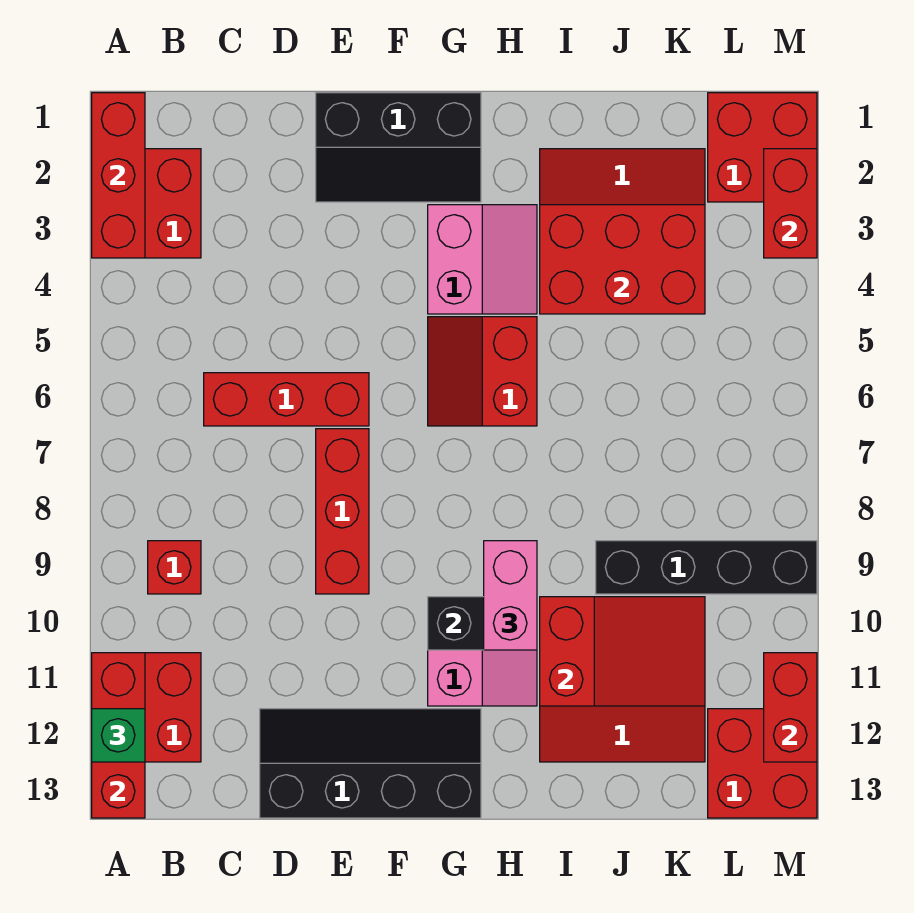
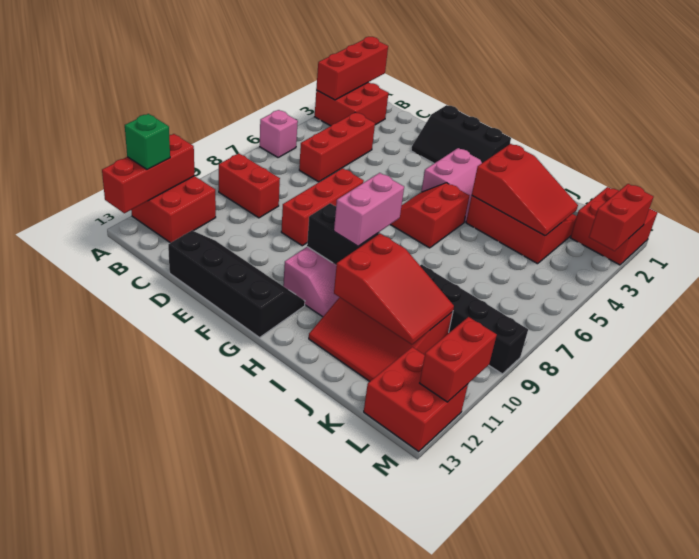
none -> pink brick A6 level 1
red brick B9 level 1 -> red brick B9:C9 level 1
red brick C6:E6 level 1 -> red brick C4:C6 level 1
red brick I3:K4 level 2 -> red slope I3:K4 level 2 top I

